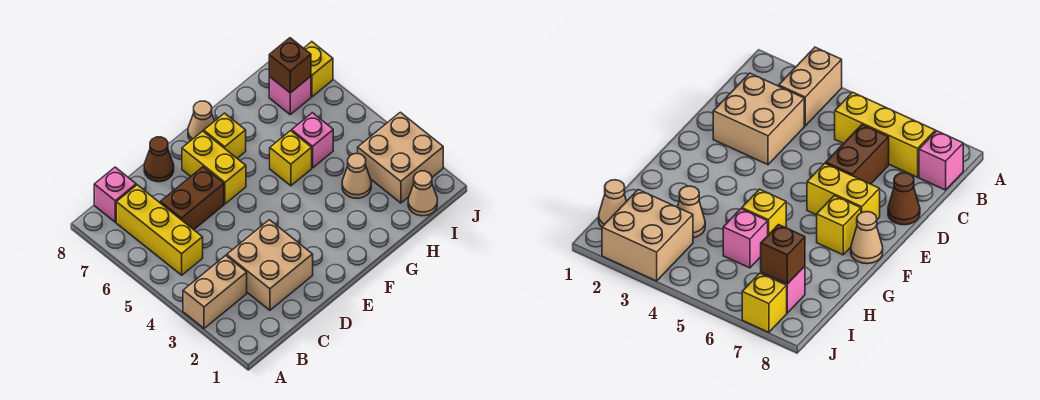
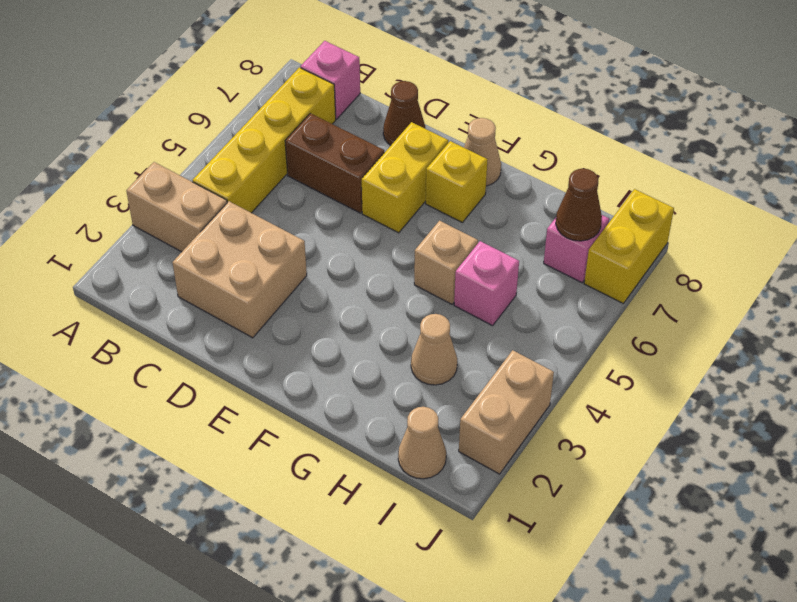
yellow brick B5:B7 level 1 -> yellow brick B4:B7 level 1
yellow brick G5 level 1 -> tan brick G5 level 1
tan brick I2:J3 level 1 -> tan brick J2:J3 level 1
brown brick I7 level 2 -> brown cone I7 level 2
yellow brick J7 level 1 -> yellow brick J7:J8 level 1

